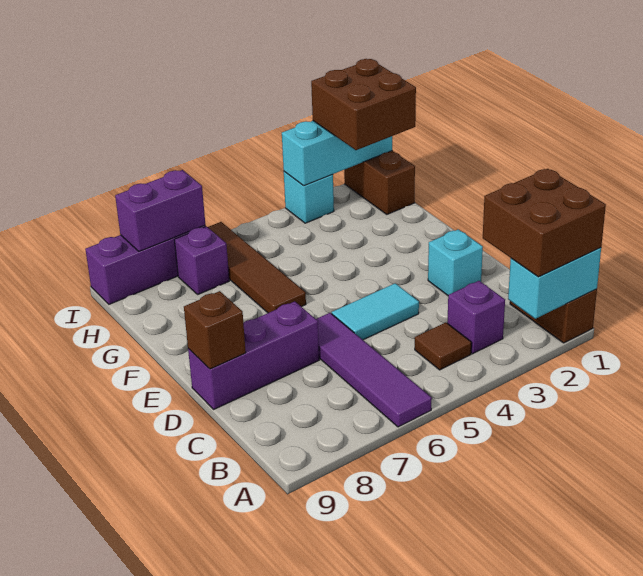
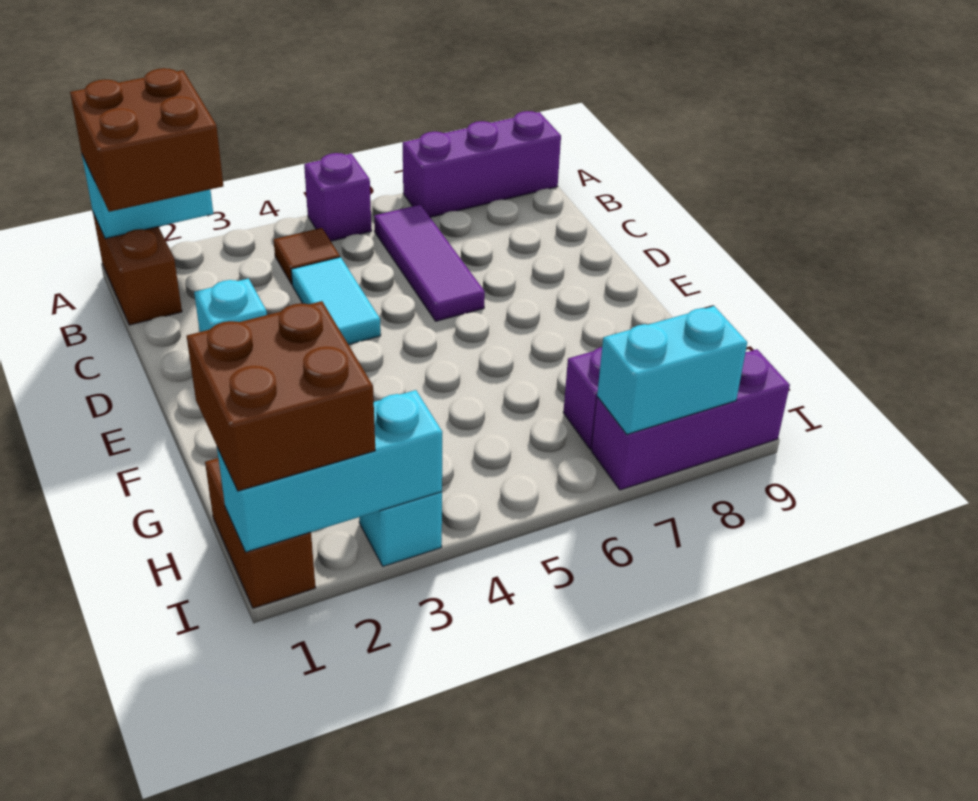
purple tile A6:D6 level 1 -> purple tile B6:D6 level 1
purple brick B3 level 1 -> purple brick A5 level 1
cyan tile D4:D5 level 1 -> cyan tile C4:D4 level 1
purple brick D7:D9 level 1 -> purple brick A7:A9 level 1
brown brick D9 level 2 -> none
brown tile F6:I6 level 1 -> none
purple brick I7:I8 level 2 -> cyan brick I7:I8 level 2

